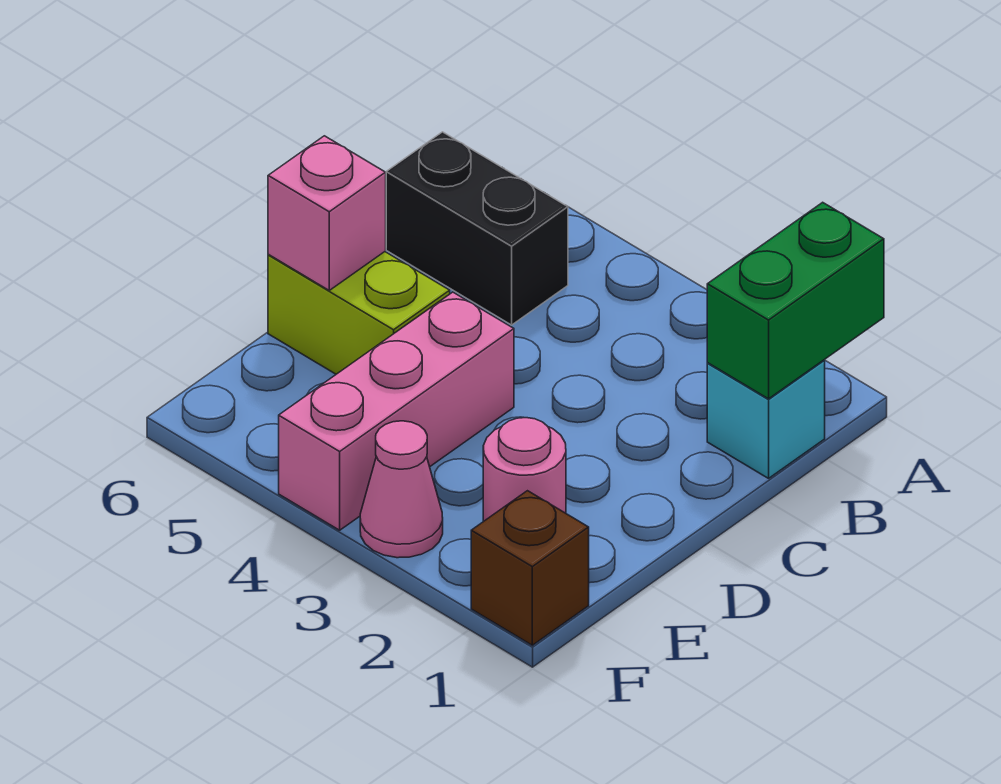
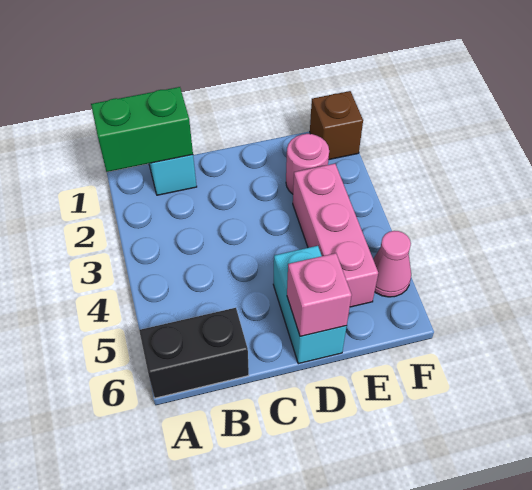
black brick B5:B6 level 1 -> black brick A6:B6 level 1
pink brick D4:F4 level 1 -> pink brick E3:E5 level 1
lime brick D5:D6 level 1 -> cyan brick D5:D6 level 1
pink cone F3 level 1 -> pink cone F5 level 1

